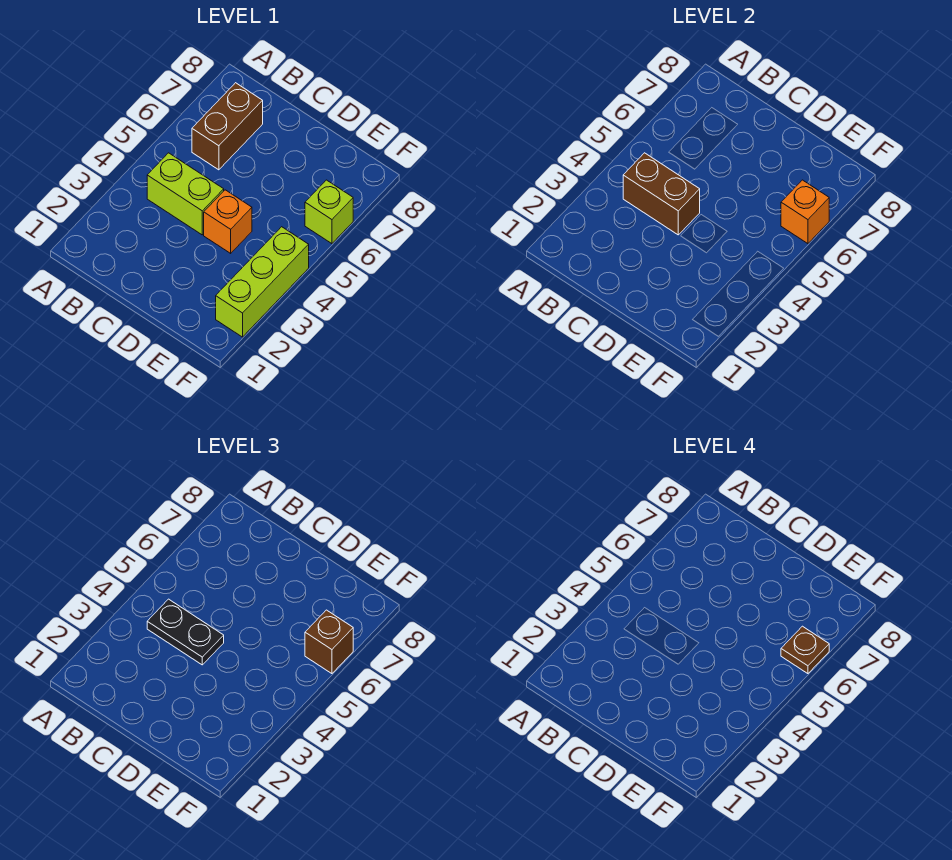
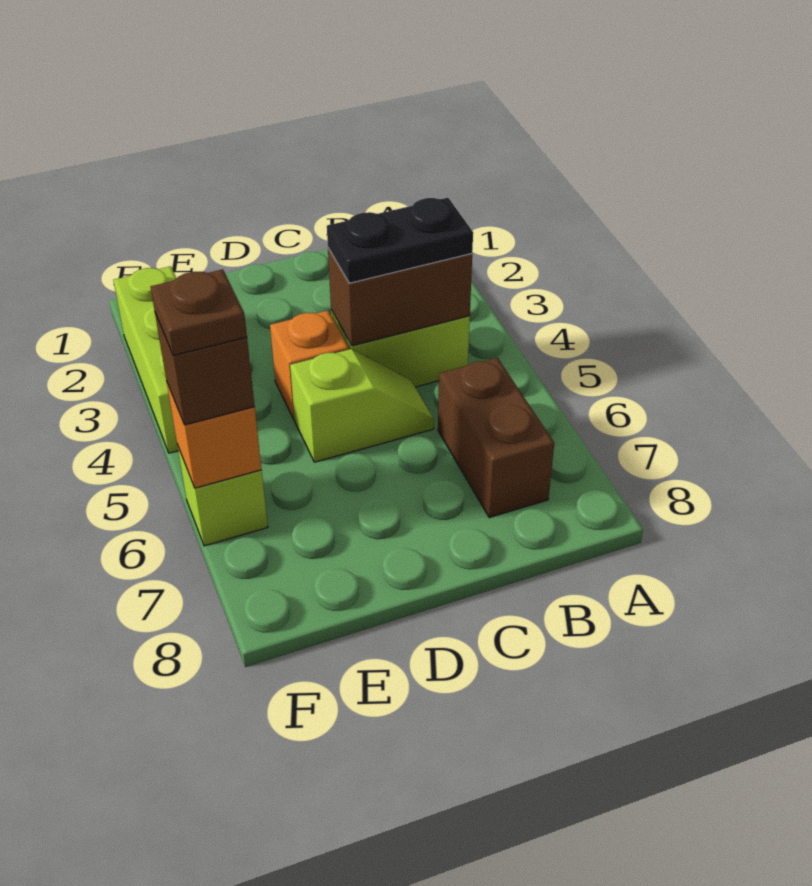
none -> lime slope C5:D5 level 1 top D

